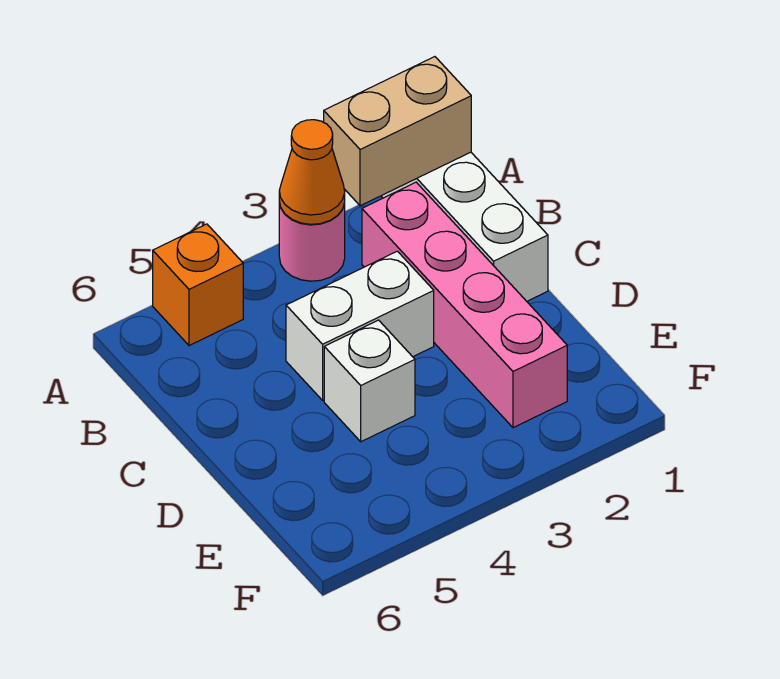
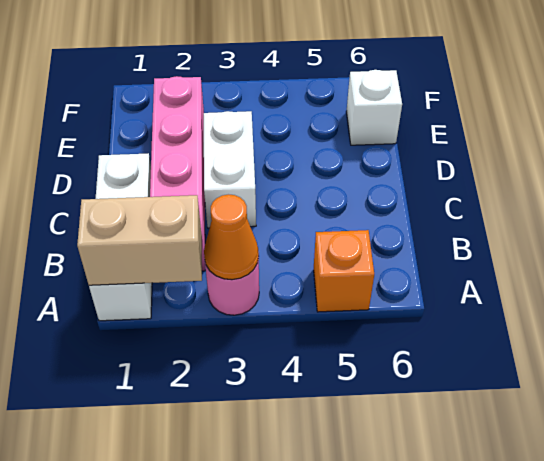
white brick C3:C4 level 1 -> white brick C3:D3 level 1
white brick D4 level 1 -> white brick E6 level 1

